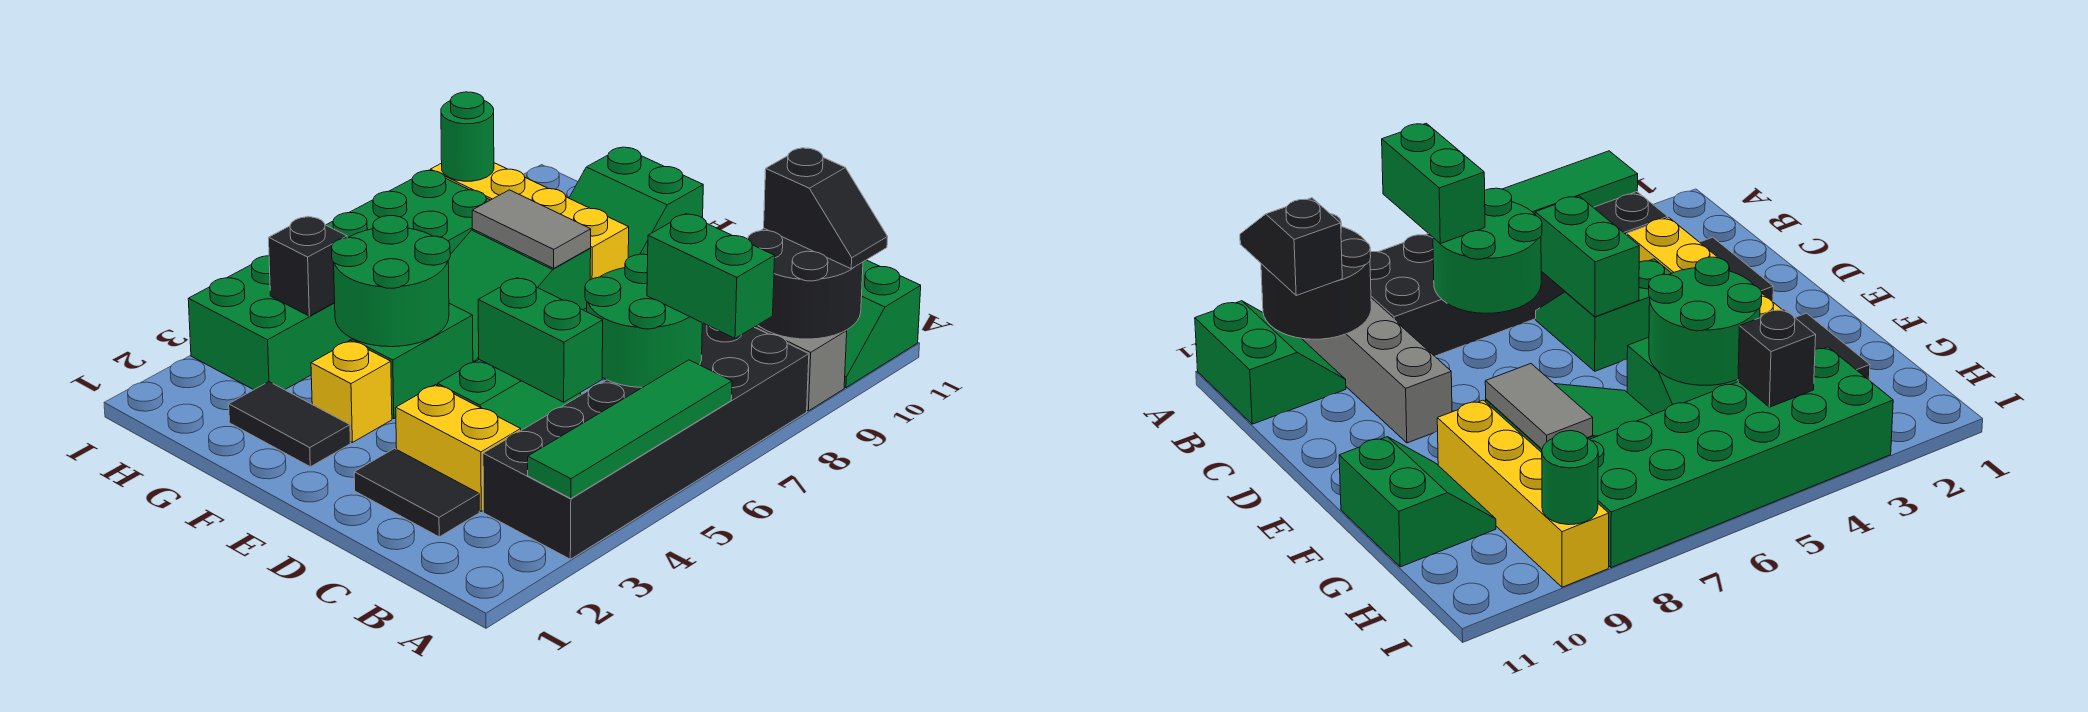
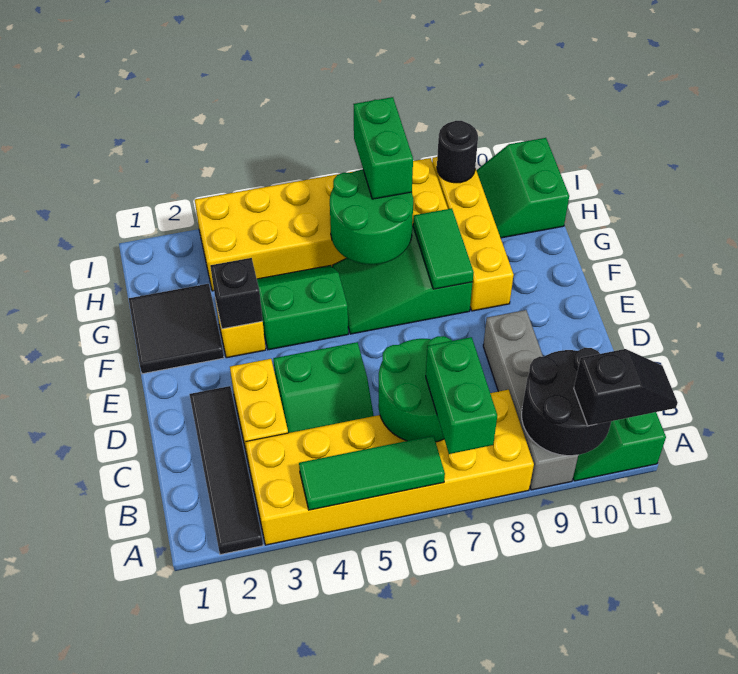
black brick A3:B8 level 1 -> yellow brick A3:B8 level 1
green tile A3:A6 level 2 -> green tile A4:A6 level 2
black slope A10:B10 level 3 top B -> black slope A10:A11 level 3 top 10
black tile C2:D2 level 1 -> black tile A2:D2 level 1
green brick C5:D5 level 2 -> green brick H7:I7 level 3
black tile F2:G2 level 1 -> black tile F1:G2 level 1
green round brick F4:G5 level 2 -> green round brick G6:H7 level 2
grey tile F8:G8 level 2 -> green tile F8:G8 level 2
green slope F10:G11 level 1 top 11 -> green slope H10:I11 level 1 top 11
green brick H3:I8 level 1 -> yellow brick H3:I8 level 1
black brick H4 level 2 -> black brick F3 level 2
green round brick I9 level 2 -> black round brick I9 level 2

